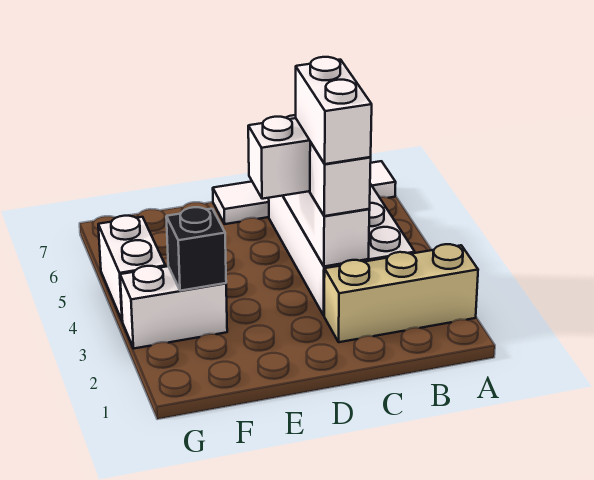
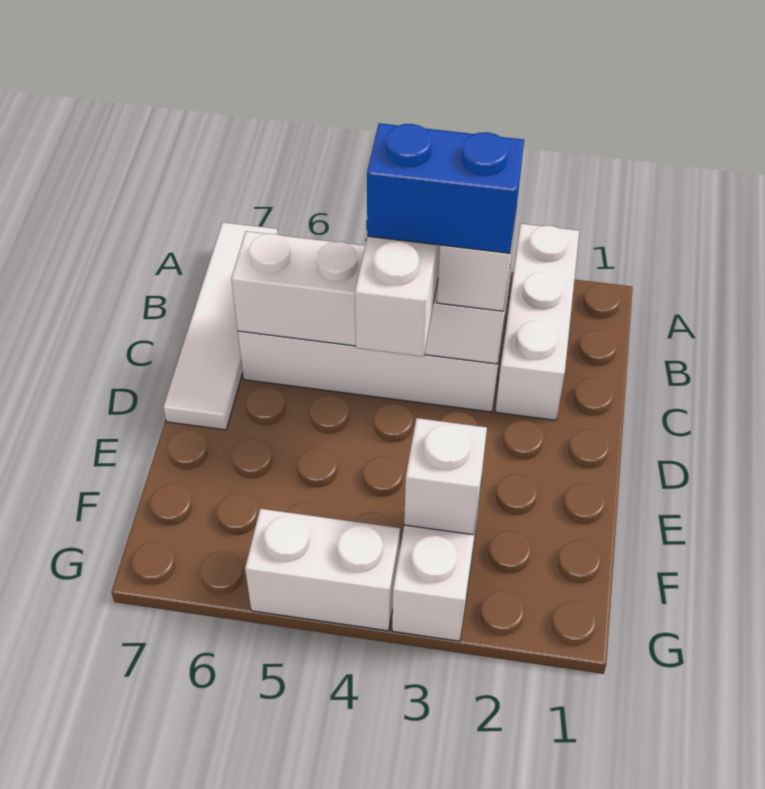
tan brick A2:C2 level 1 -> white brick A2:C2 level 1
white brick C3:C4 level 4 -> blue brick C3:C4 level 4
black brick F3 level 2 -> white brick F3 level 2

